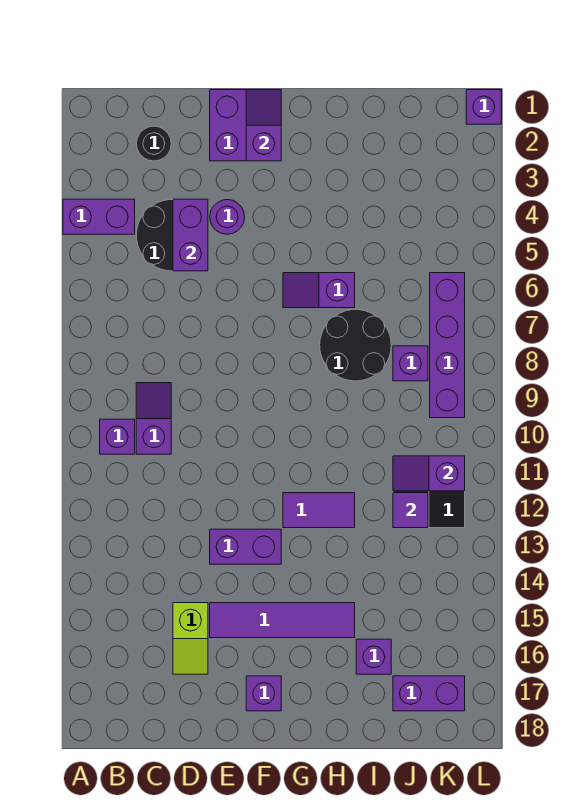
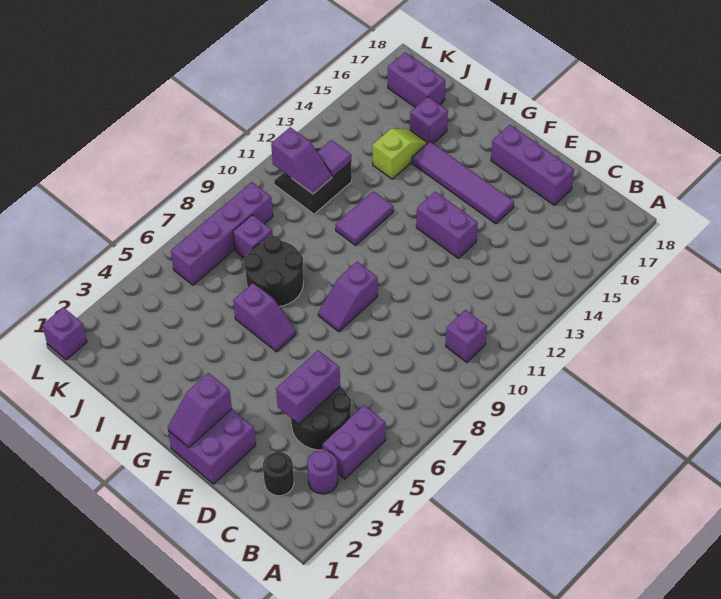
purple brick A4:B4 level 1 -> purple brick B4:B5 level 1
purple slope C9:C10 level 1 top 10 -> purple slope F8:F9 level 1 top 9
lime slope D15:D16 level 1 top 15 -> lime slope I14:I15 level 1 top 14
purple round brick E4 level 1 -> purple round brick B3 level 1
purple brick F17 level 1 -> purple brick D17:F17 level 1
purple tile G12:H12 level 1 -> purple tile H11:H12 level 1

